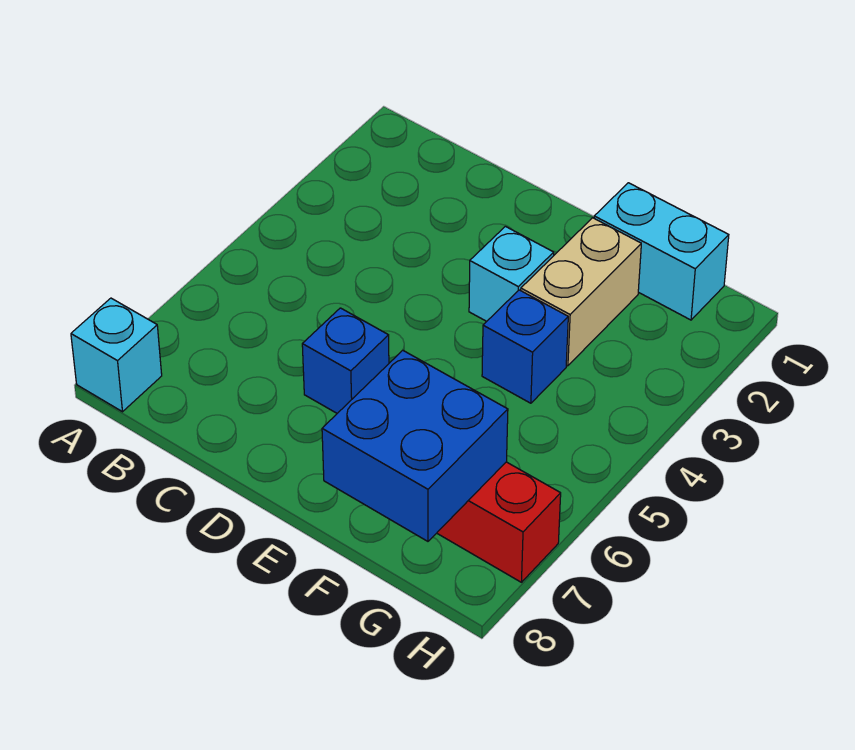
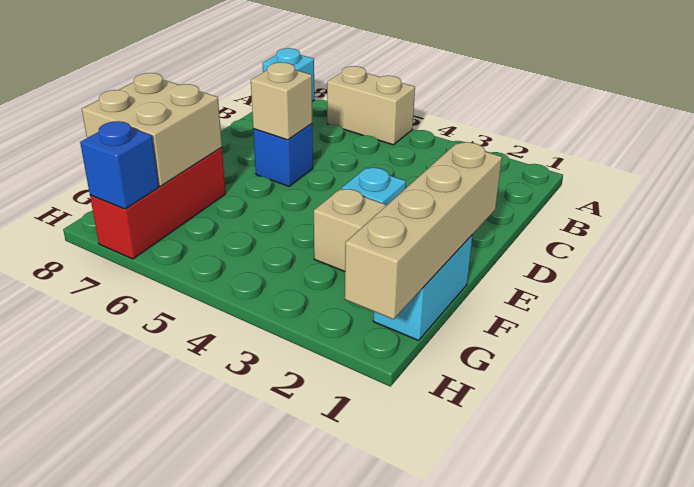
none -> tan brick A5:A6 level 1
none -> tan brick D6 level 2
none -> tan brick E1:H1 level 2
blue brick F4 level 1 -> blue brick H7 level 2
blue brick F7:G8 level 2 -> tan brick F7:G8 level 2

